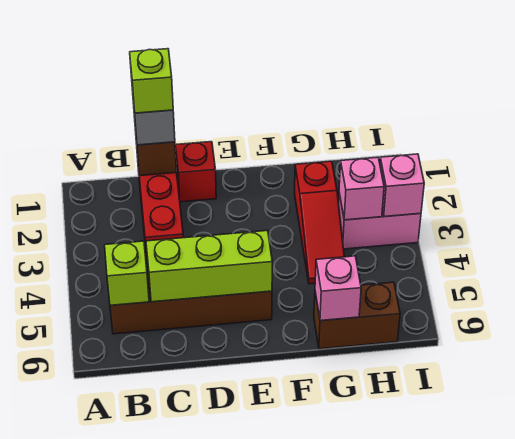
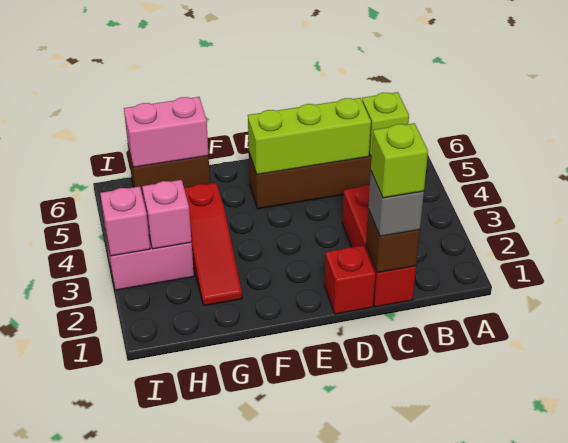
red slope G2:G4 level 1 top 2 -> red slope G2:G4 level 1 top 4
pink brick G6 level 2 -> pink brick G6:H6 level 2

